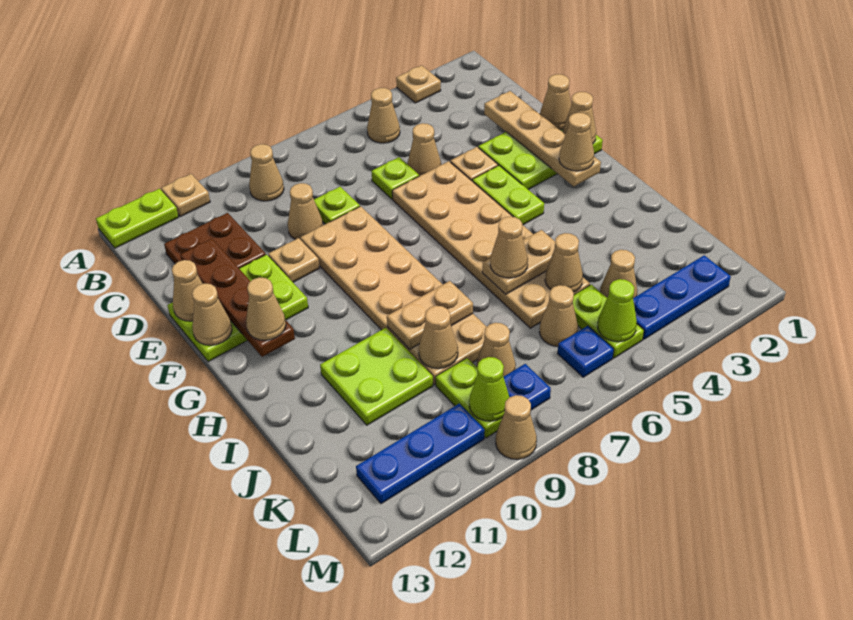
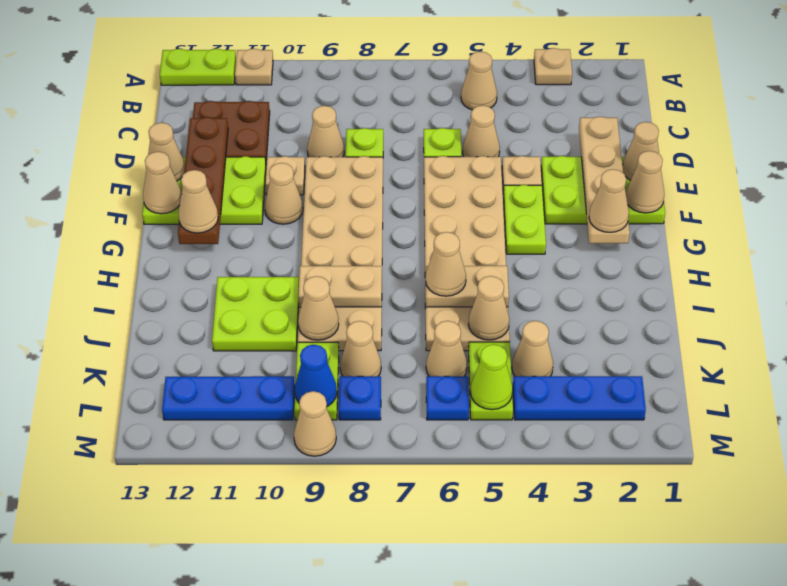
tan cone B9 level 1 -> tan cone F10 level 1
lime cone L9 level 2 -> blue cone L9 level 2

